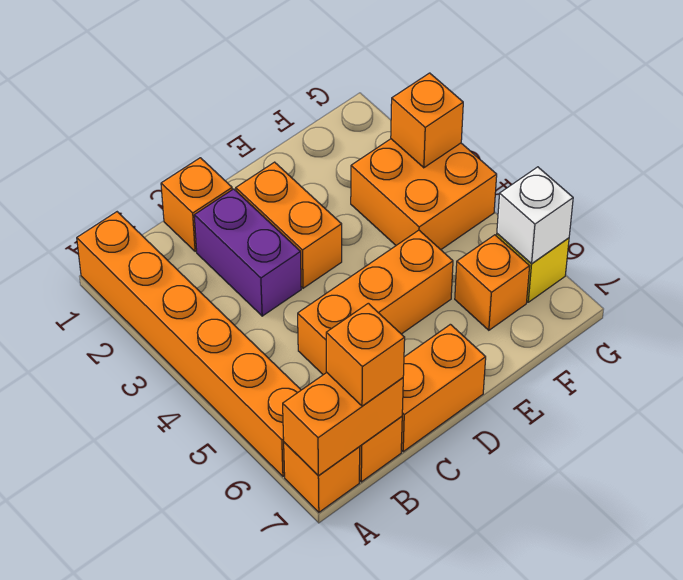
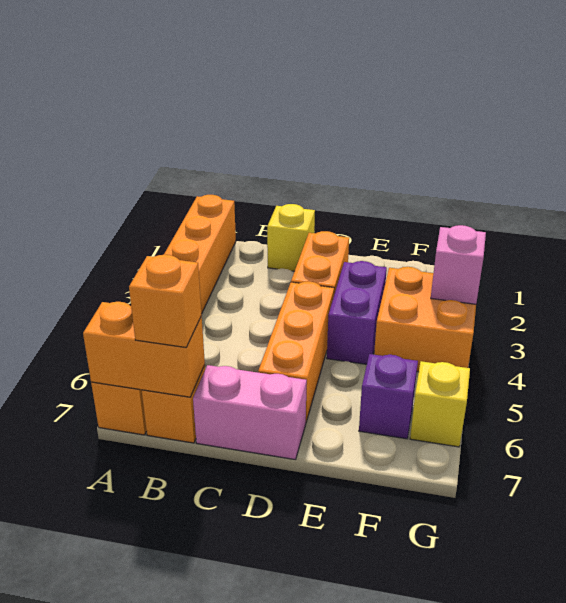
orange brick C1 level 1 -> yellow brick C1 level 1
purple brick C2:C3 level 1 -> purple brick E3:E4 level 1
orange brick C5:E5 level 1 -> orange brick D4:D6 level 1
orange brick C7:D7 level 1 -> pink brick C7:D7 level 1
orange brick F6 level 1 -> purple brick F6 level 1
orange brick G3 level 2 -> pink brick G3 level 2
white brick G6 level 2 -> none

